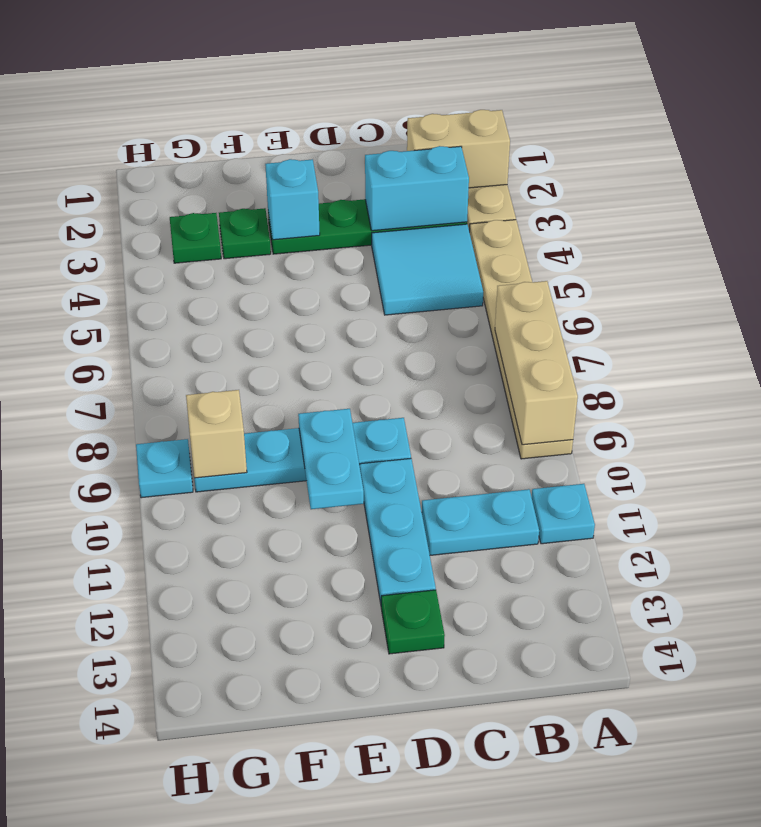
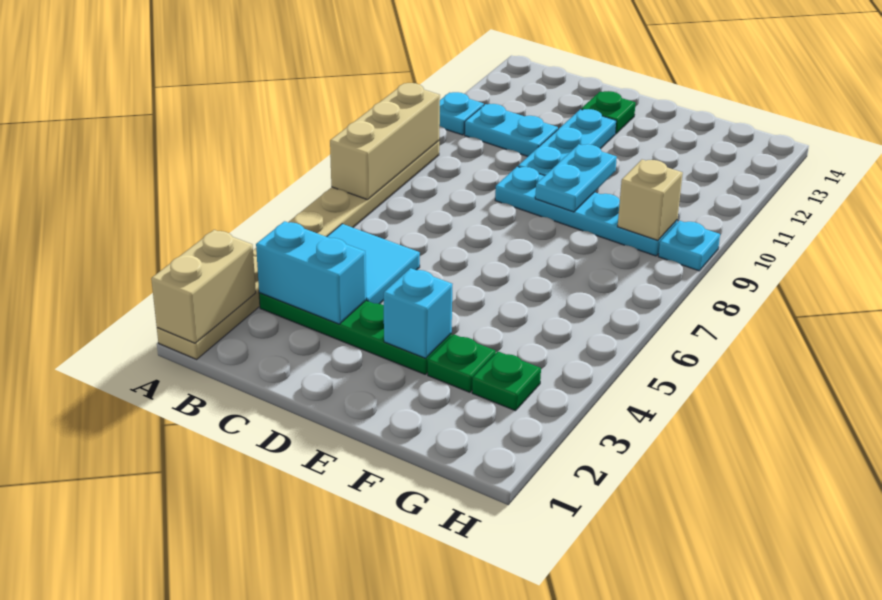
tan brick A2:B2 level 2 -> tan brick A1:A2 level 2

